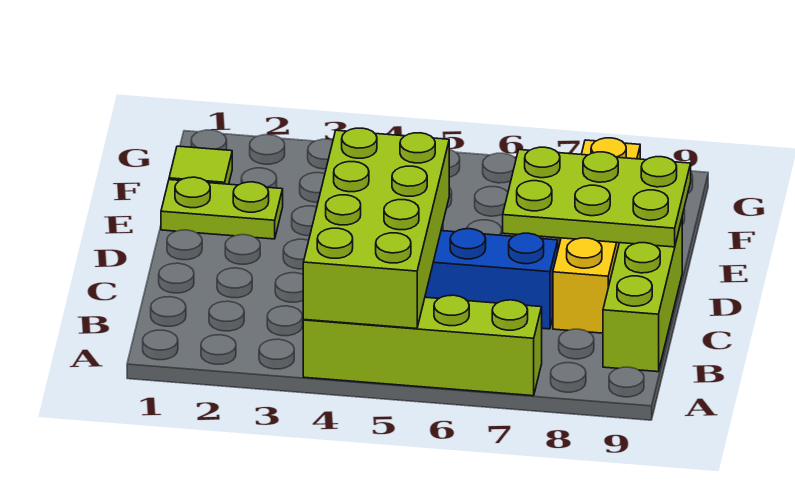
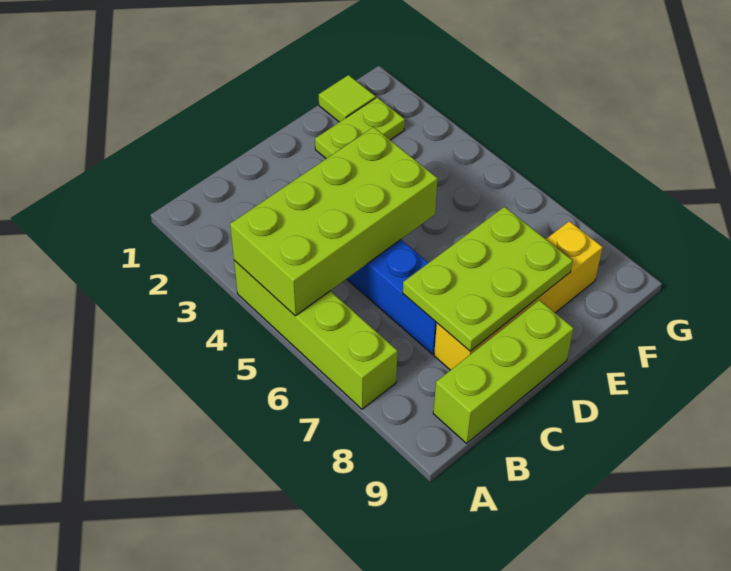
lime plate D7:E9 level 2 -> lime plate C7:E8 level 2
lime plate E1:E2 level 1 -> lime plate E2:F2 level 1

